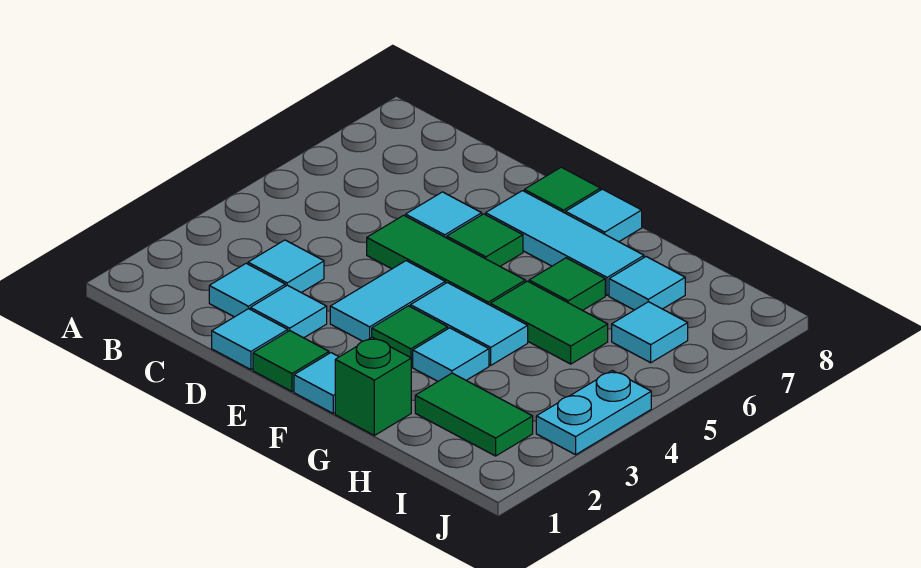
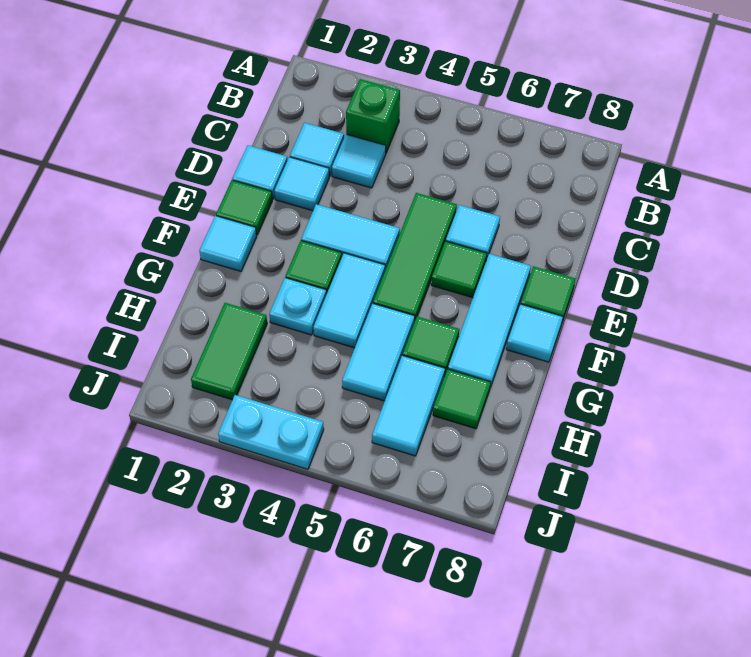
green brick G1 level 1 -> green brick B3 level 1
cyan tile G3 level 1 -> cyan plate G3 level 1
green tile G5:H5 level 1 -> cyan tile G5:H5 level 1
cyan tile H7 level 1 -> green tile H7 level 1
cyan tile I6 level 1 -> cyan tile H6:I6 level 1

